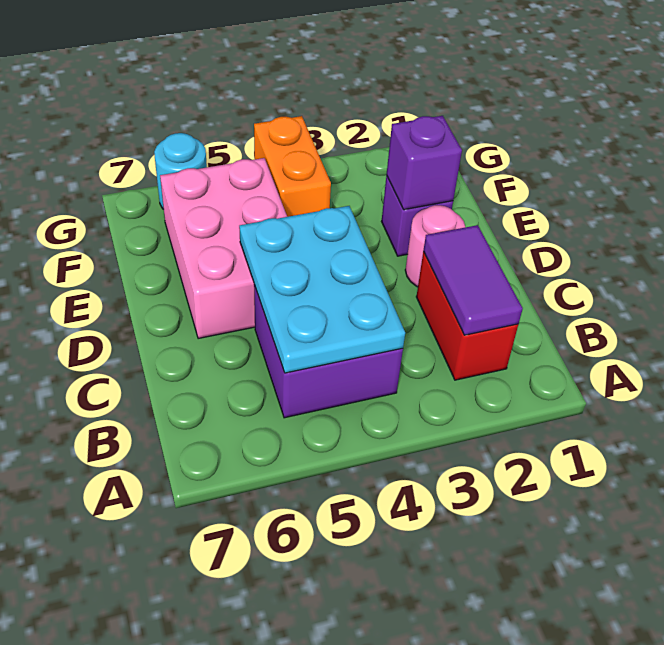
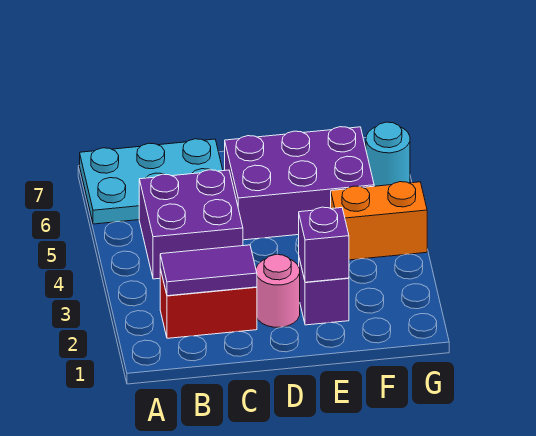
cyan plate B4:D5 level 2 -> cyan plate A6:C7 level 1
pink brick D5:F6 level 1 -> purple brick D5:F6 level 1

